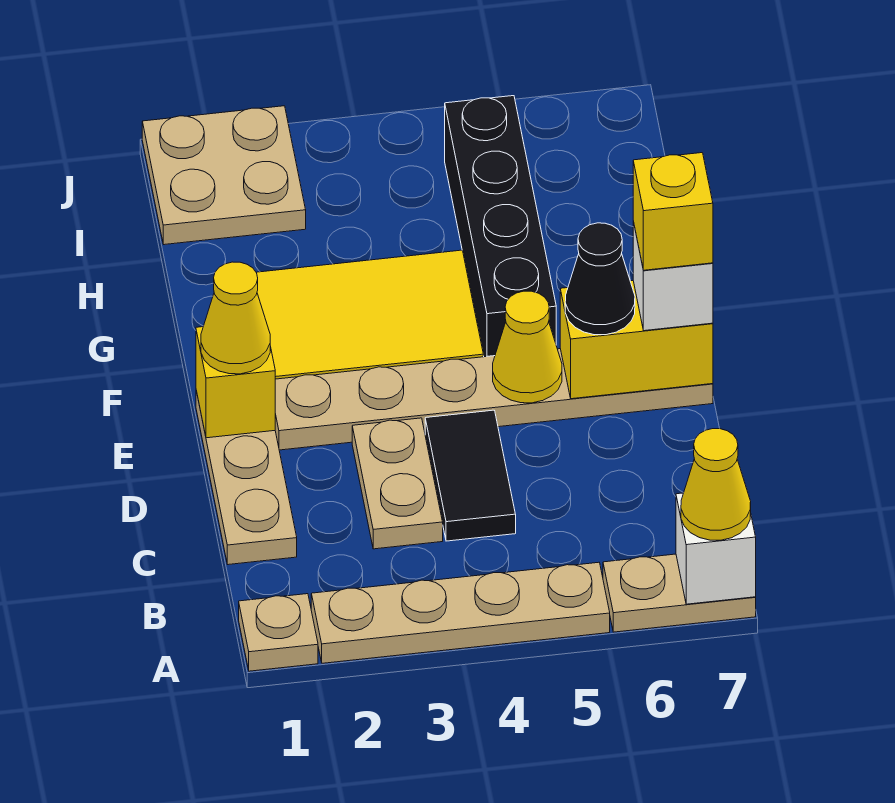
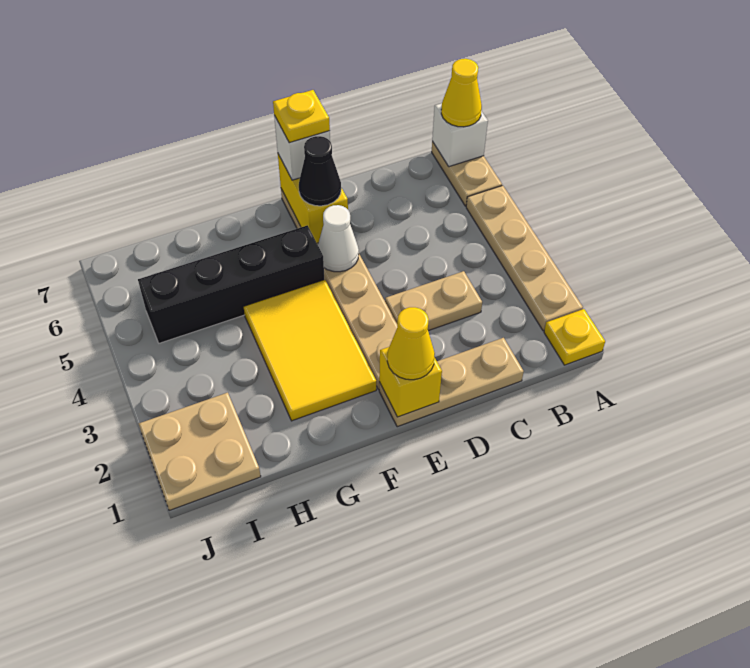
tan plate A1 level 1 -> yellow plate A1 level 1
black tile C4:D4 level 1 -> none
yellow cone E5 level 2 -> white cone E5 level 2
yellow brick E7 level 4 -> yellow plate E7 level 4

